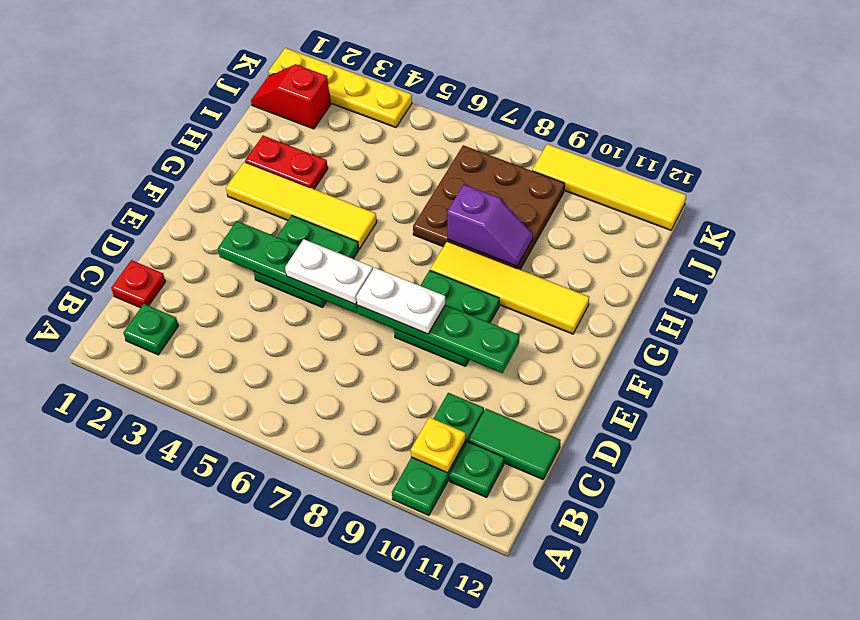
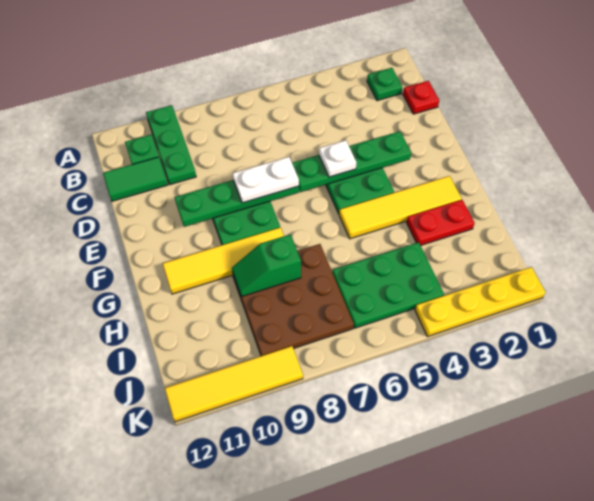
yellow plate B10 level 2 -> none
white plate E5:E6 level 3 -> white plate E5 level 3
purple slope H8:H9 level 2 top 8 -> green slope H8:H9 level 2 top 8
none -> green plate I4:J6 level 1
red slope J1:J2 level 1 top 2 -> none

